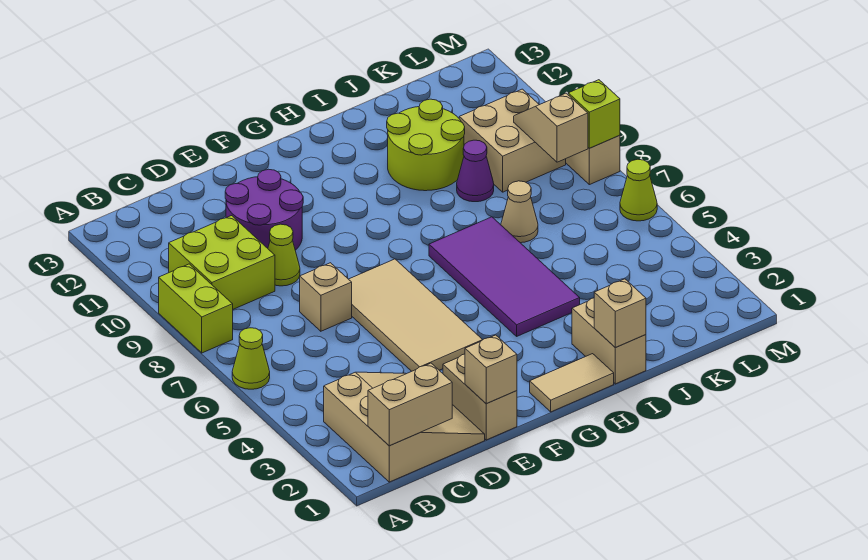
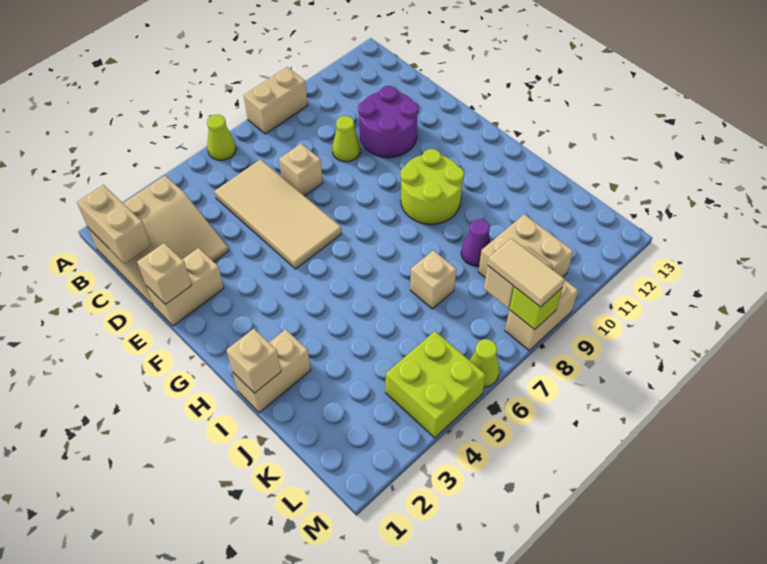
lime brick A8:A9 level 1 -> tan brick A8:A9 level 1
lime brick B9:C10 level 1 -> lime brick L4:M5 level 1
tan tile E4:F7 level 1 -> tan tile C5:F6 level 1
tan tile G1:H1 level 1 -> tan tile L8:M8 level 3
purple tile H4:I7 level 1 -> none
lime round brick I10:J11 level 1 -> lime round brick G9:H10 level 1
tan cone J7 level 1 -> tan brick J7 level 1

